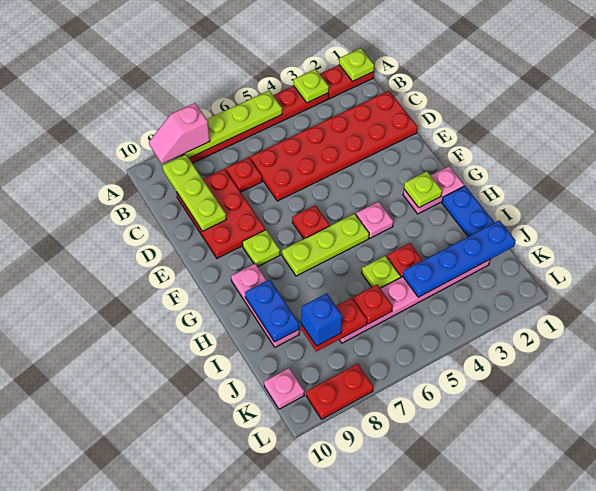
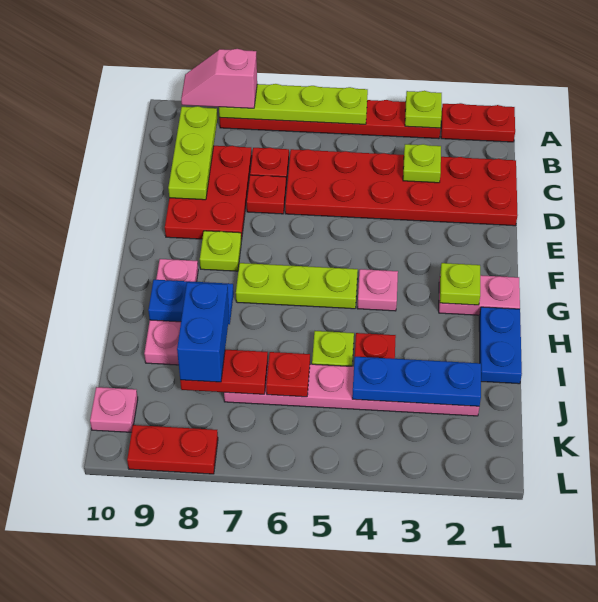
lime plate A1 level 2 -> lime plate C3 level 2
red plate F6 level 1 -> red plate D7 level 1
blue plate H9:I9 level 2 -> blue plate H8:H9 level 2
blue plate J1:J4 level 2 -> blue plate J2:J4 level 2
blue brick J8 level 3 -> blue brick I8:J8 level 3

